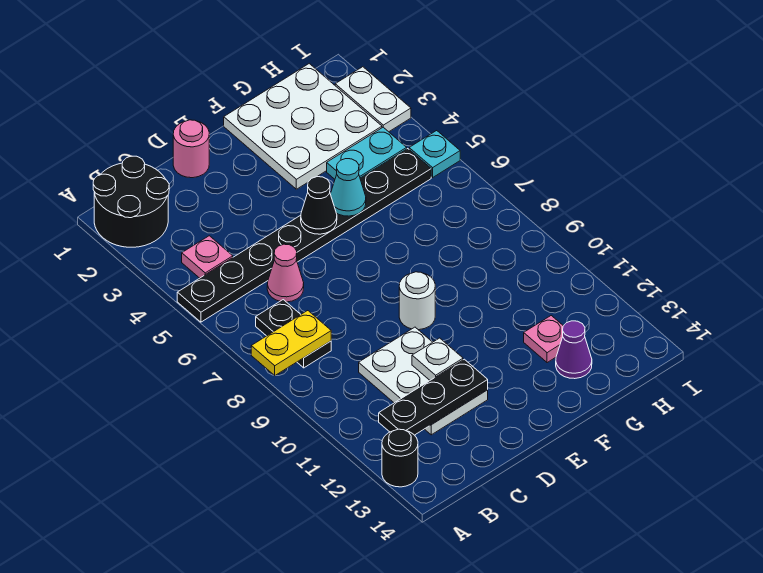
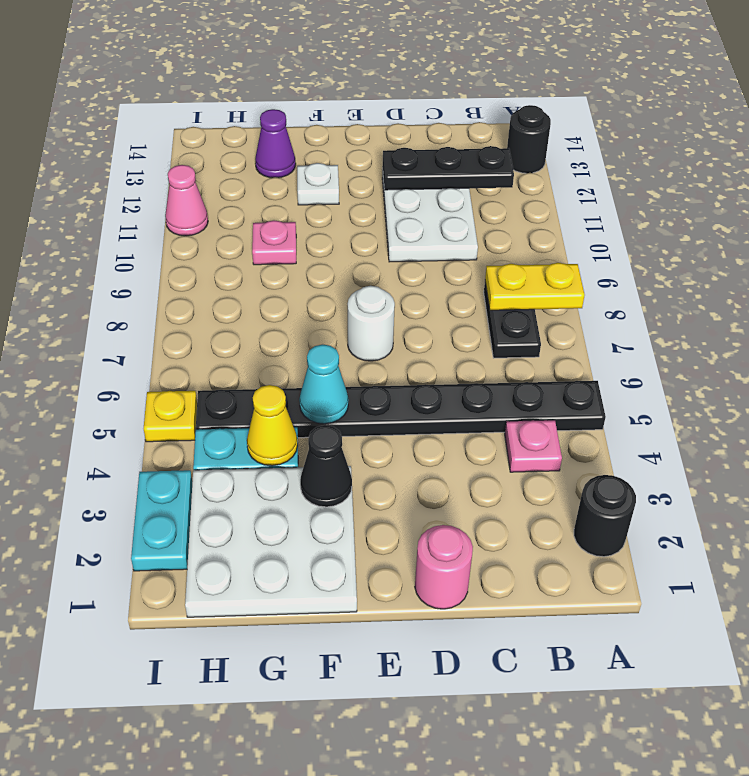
black round brick A1:B2 level 1 -> black round brick A2 level 1
pink cone C6 level 1 -> pink cone I11 level 1
white plate D11 level 2 -> white plate F12 level 1
black cone E5 level 2 -> black cone F3 level 2
white round brick E9 level 1 -> white round brick E7 level 1
none -> yellow cone G4 level 2
pink plate G12 level 1 -> pink plate G10 level 1
white plate I2:I3 level 1 -> cyan plate I2:I3 level 1
cyan plate I5 level 1 -> yellow plate I5 level 1

